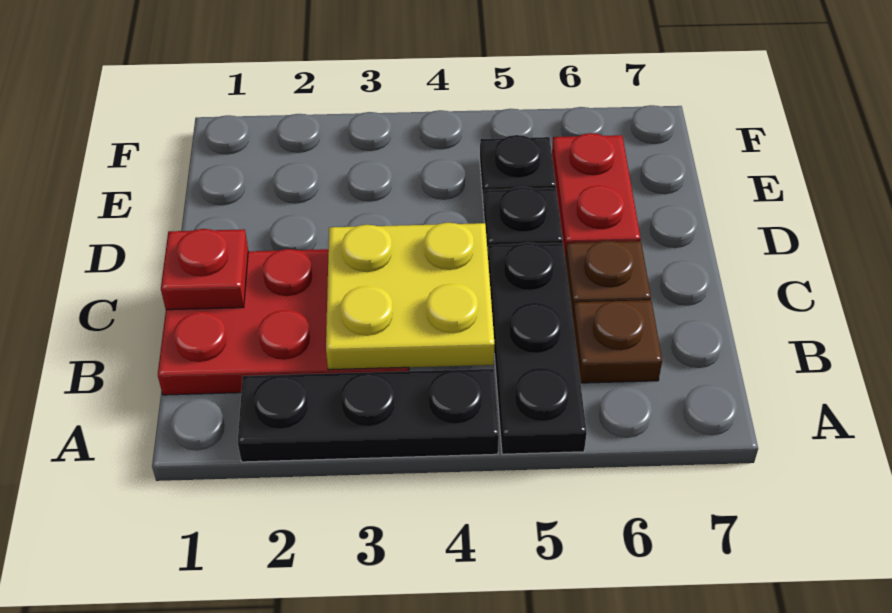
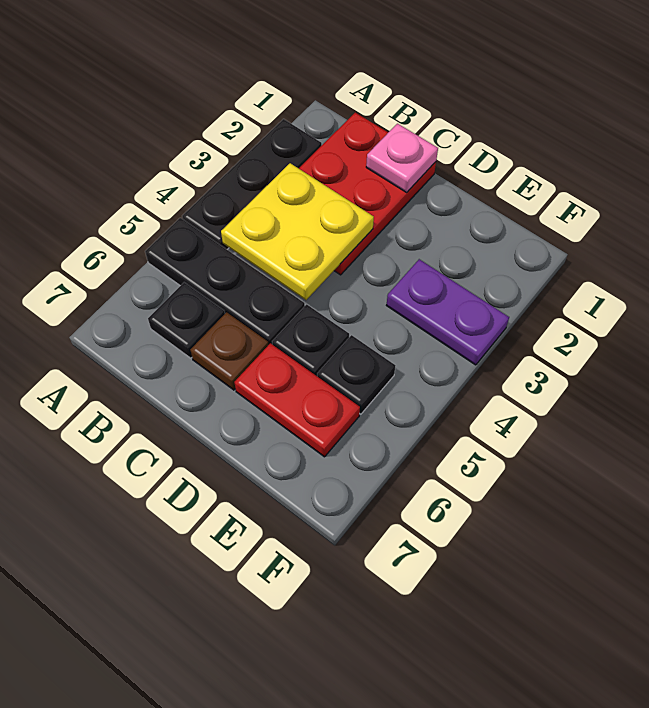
brown plate B6 level 1 -> black plate B6 level 1
red plate C1 level 2 -> pink plate C1 level 2
none -> purple plate E3:F3 level 1

